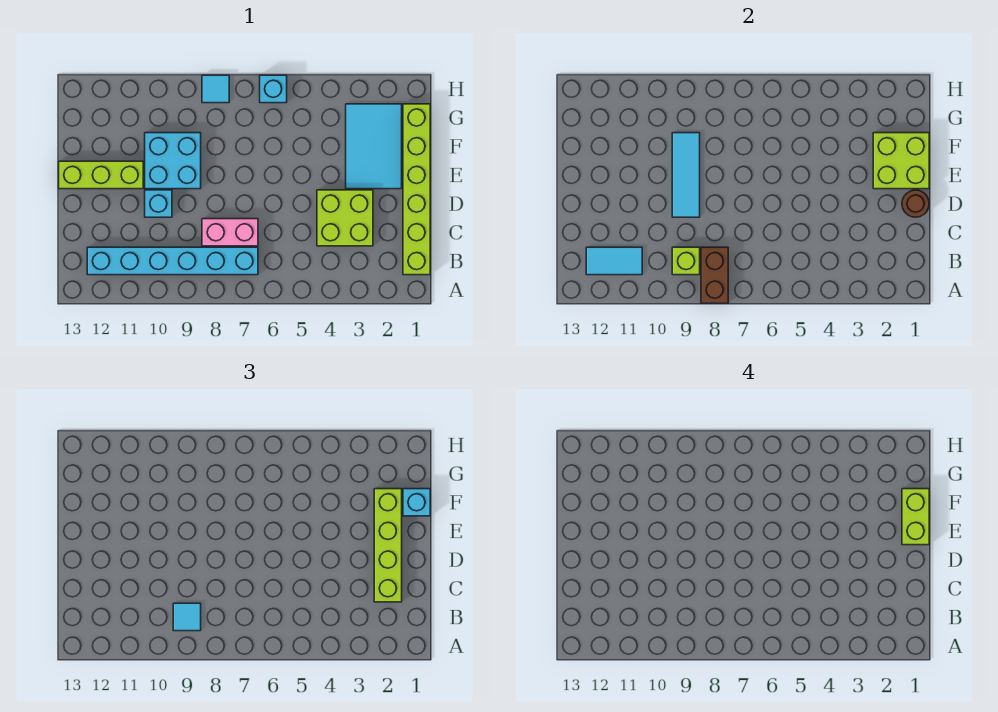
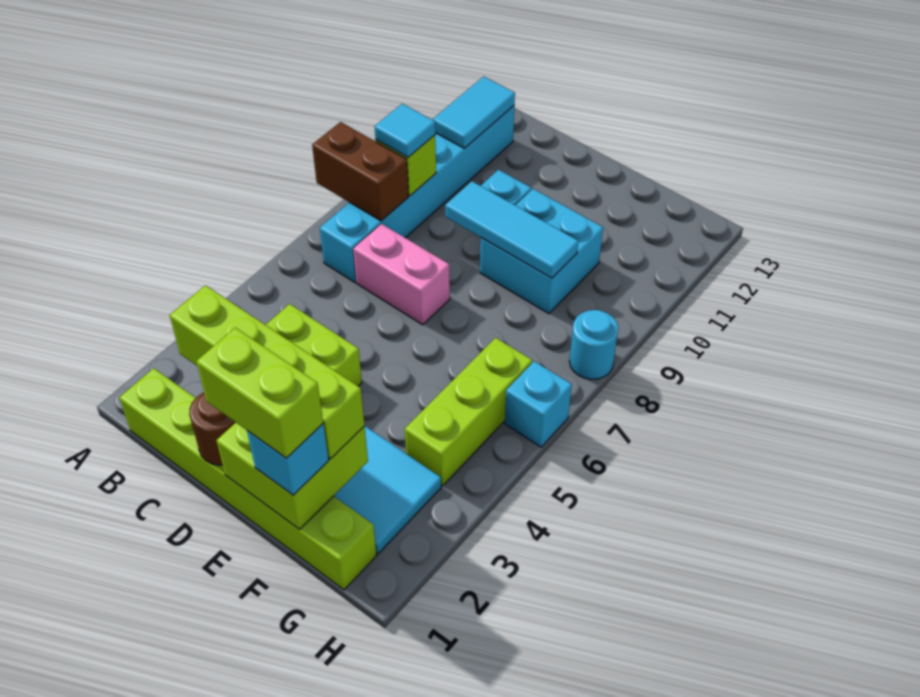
pink brick C7:C8 level 1 -> pink brick C7:D7 level 1
lime brick E11:E13 level 1 -> lime brick G4:G6 level 1
cyan tile H8 level 1 -> cyan round brick H8 level 1

